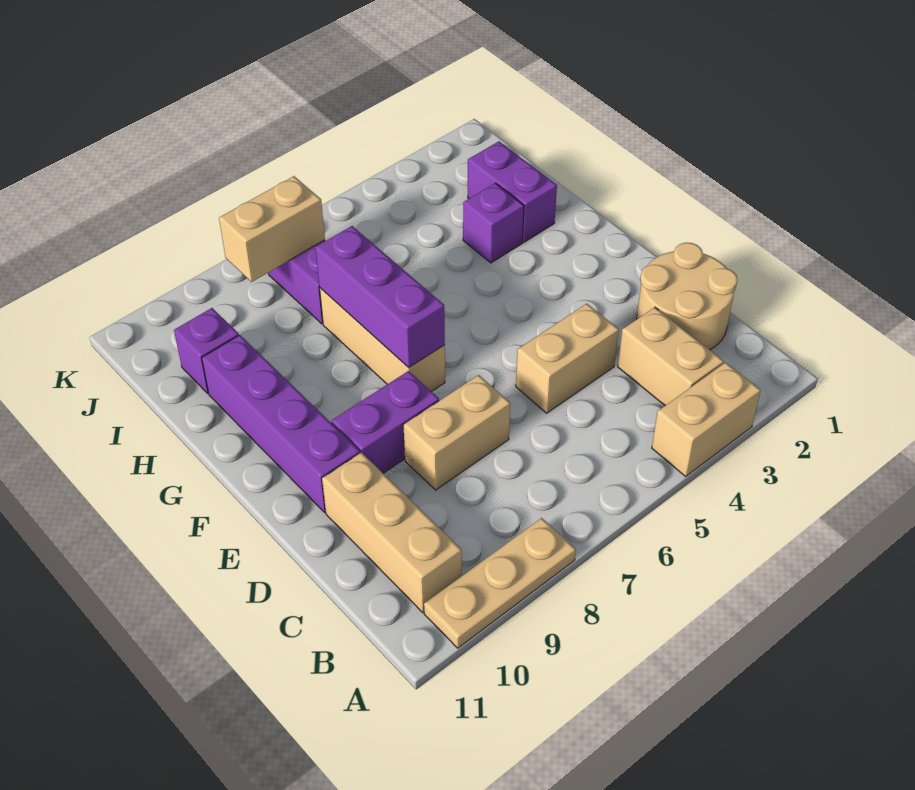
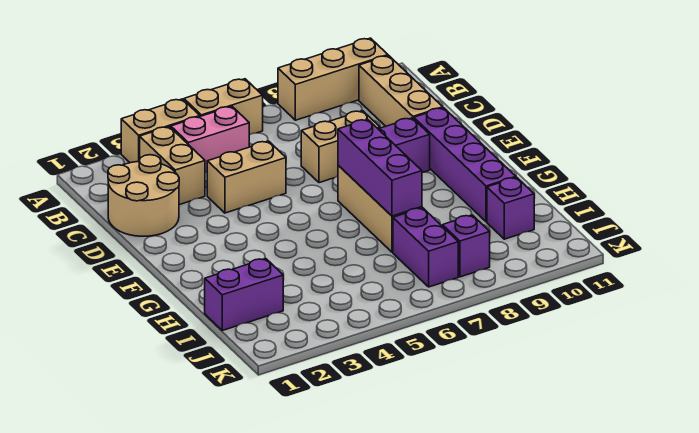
tan plate A8:A10 level 1 -> tan brick A8:A10 level 1
none -> pink brick B4:B5 level 1
purple brick H2:I2 level 1 -> purple brick I1:I2 level 1
purple brick H3 level 1 -> purple brick J8 level 1
tan brick J7:J8 level 2 -> tan brick A5:A6 level 1

